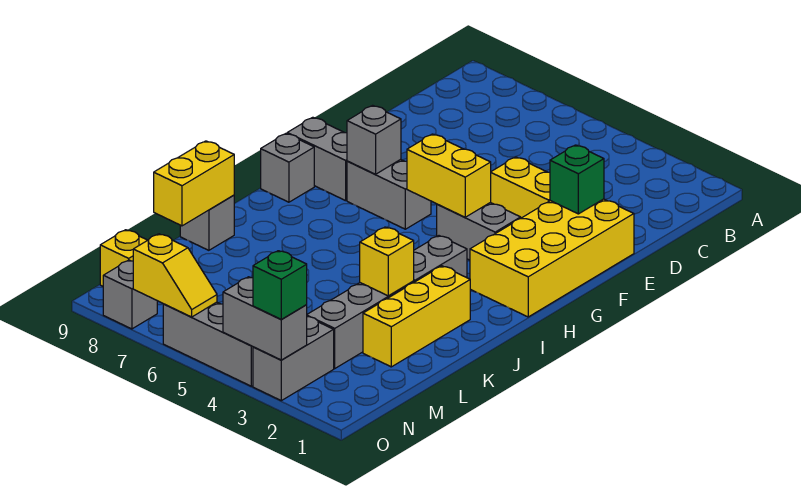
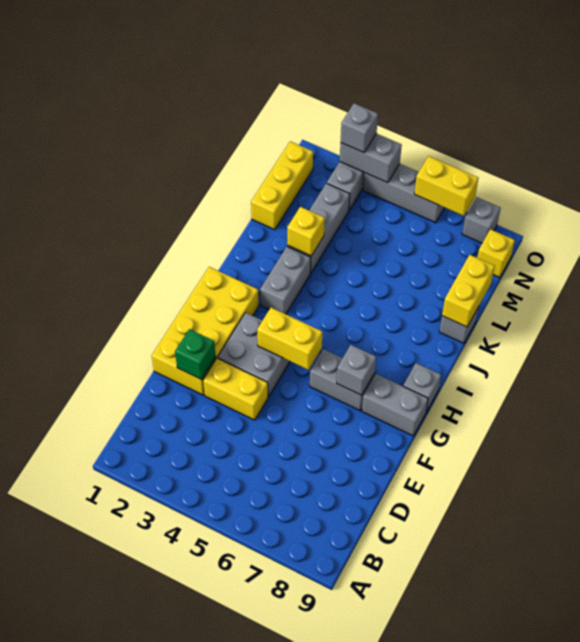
grey brick G3:G4 level 1 -> grey brick F3:G4 level 1
yellow brick J2:L2 level 1 -> yellow brick L1:N1 level 1
green brick O3 level 3 -> grey brick O3 level 3
yellow slope O6:O7 level 2 top 7 -> yellow brick O6:O7 level 2

